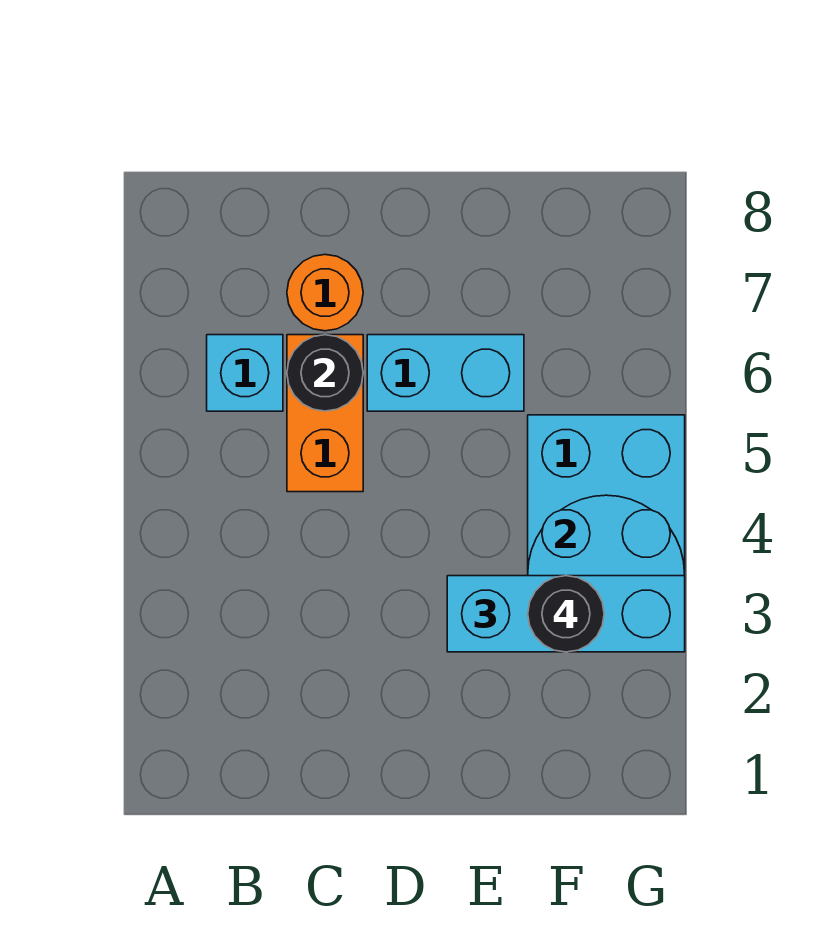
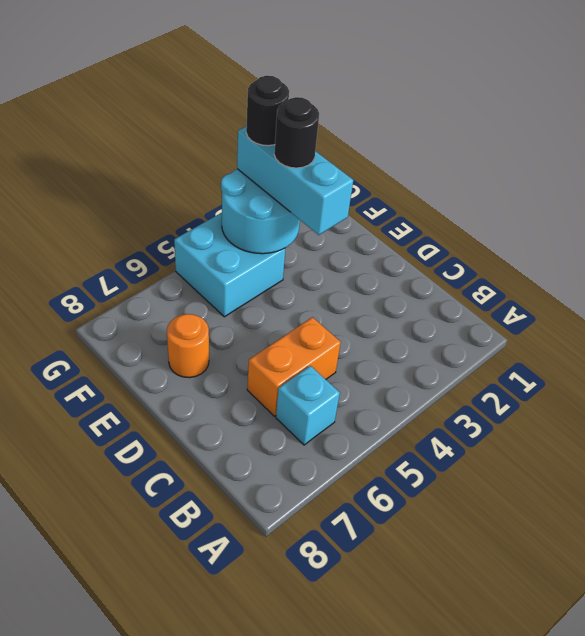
black round brick C6 level 2 -> black round brick G3 level 4
orange round brick C7 level 1 -> orange round brick E7 level 1
cyan brick D6:E6 level 1 -> none

